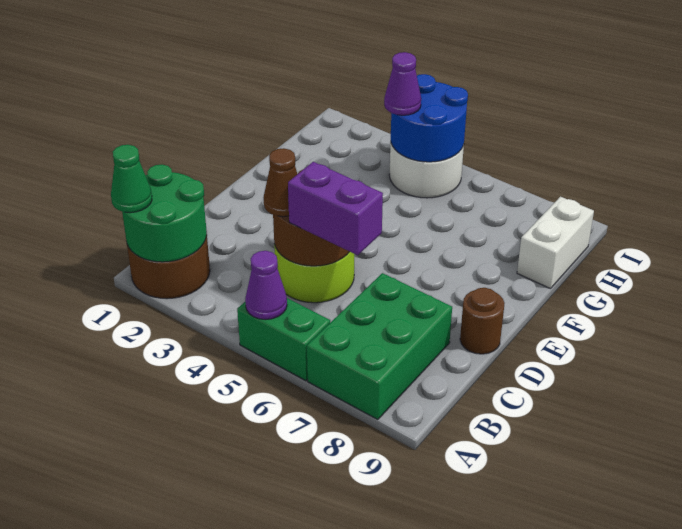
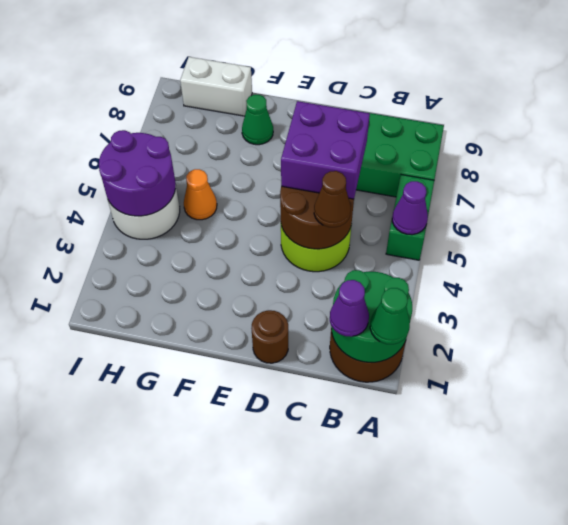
purple brick C5:C6 level 3 -> purple brick C5:D6 level 3
brown round brick D9 level 1 -> brown round brick D1 level 1
none -> green cone F8 level 1
none -> orange cone G5 level 1
blue round brick H4:I5 level 2 -> purple round brick H4:I5 level 2
purple cone H4 level 3 -> purple cone B1 level 3

